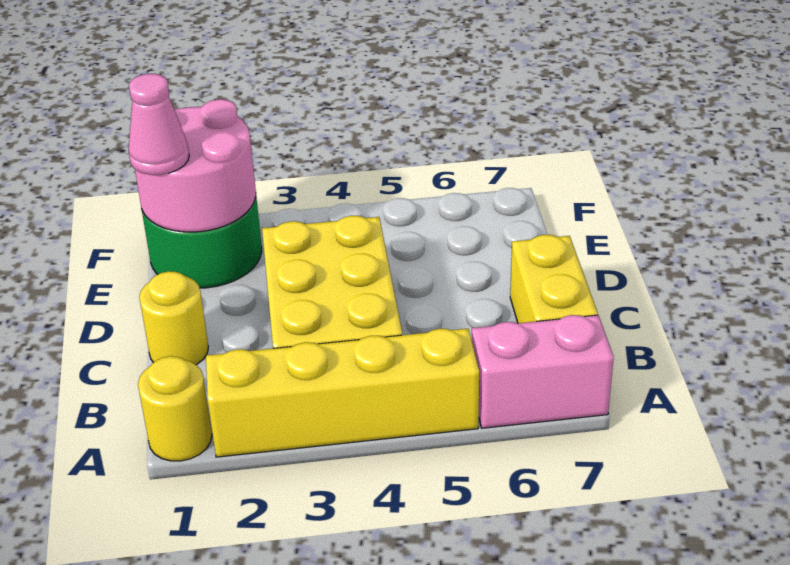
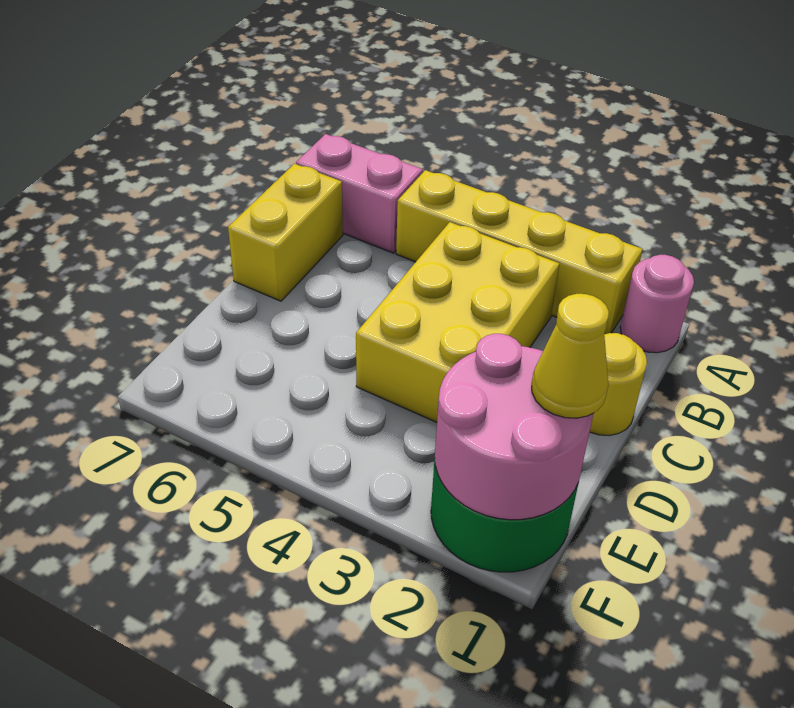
yellow round brick A1 level 1 -> pink round brick A1 level 1
pink cone E1 level 3 -> yellow cone E1 level 3

